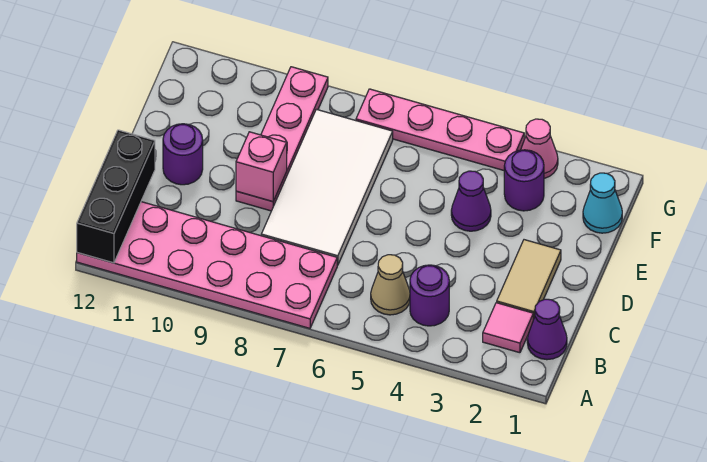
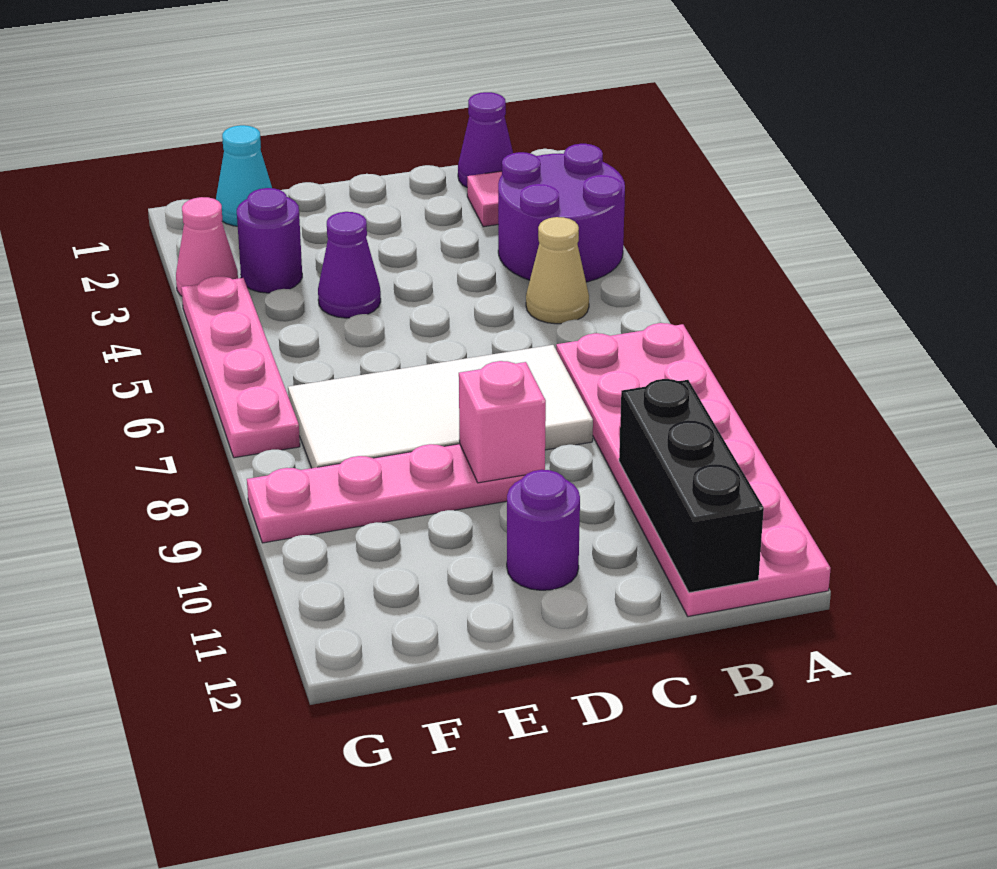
black brick A12:C12 level 2 -> black brick B10:B12 level 2
purple round brick B4 level 1 -> purple round brick A3:B4 level 1
tan tile C2:D2 level 1 -> none

